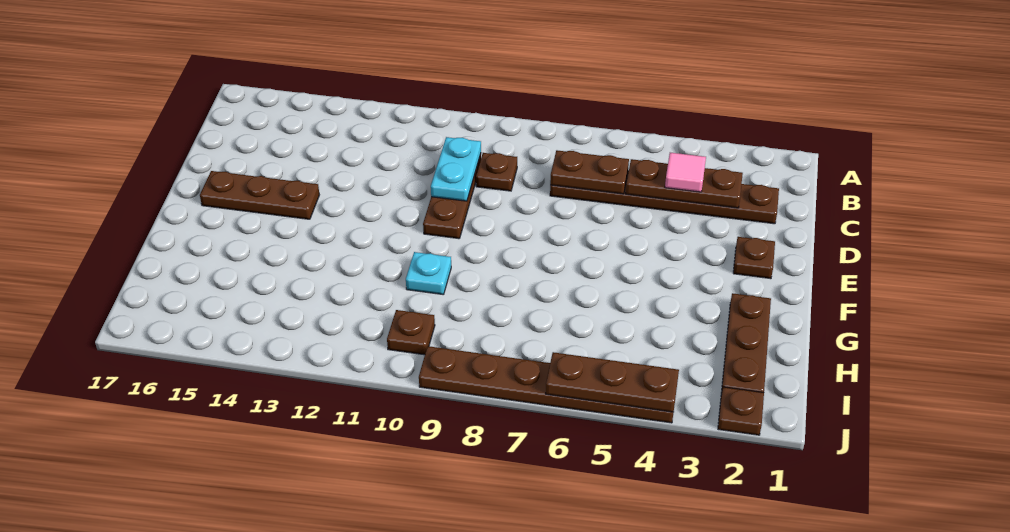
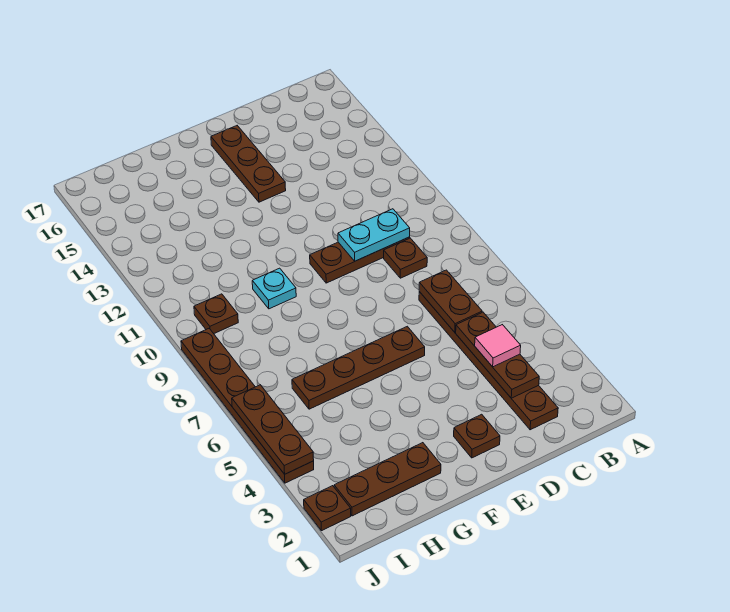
none -> brown plate E6:H6 level 1

